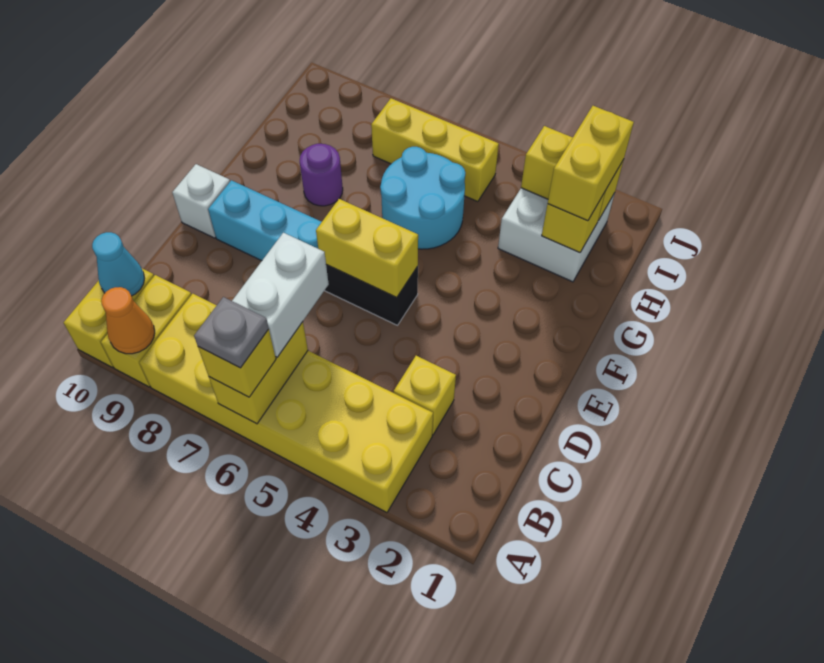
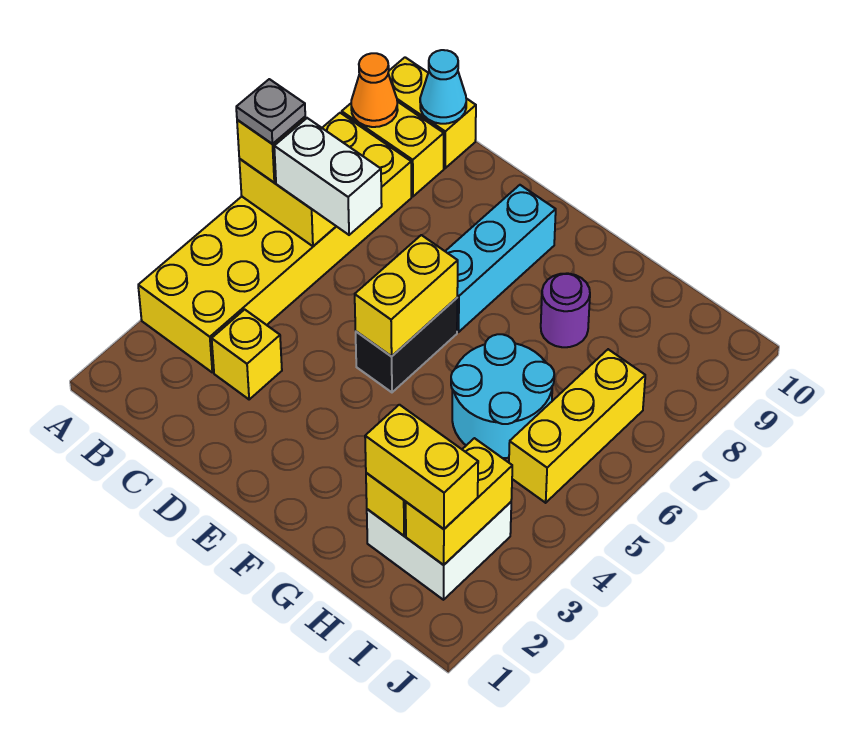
white brick E10 level 1 -> none

